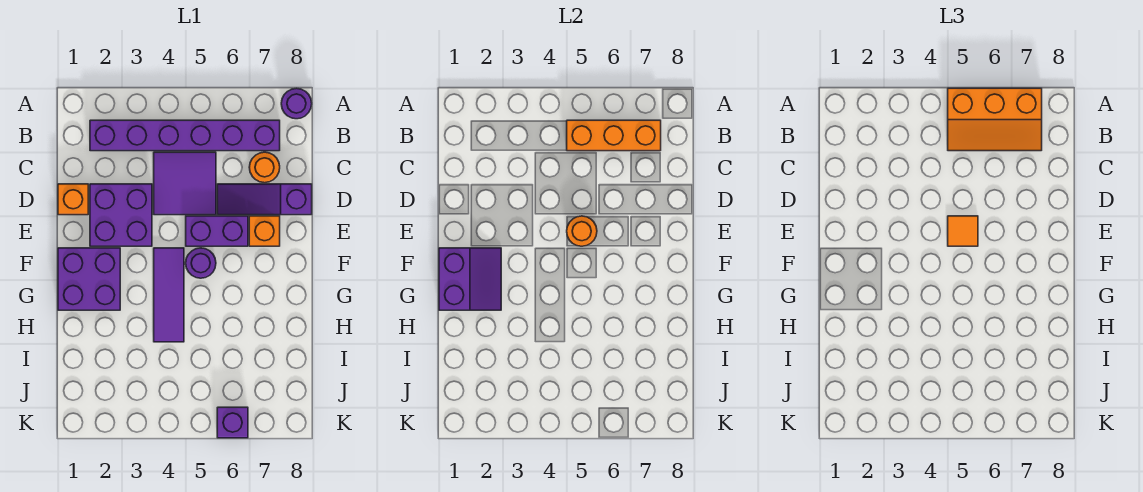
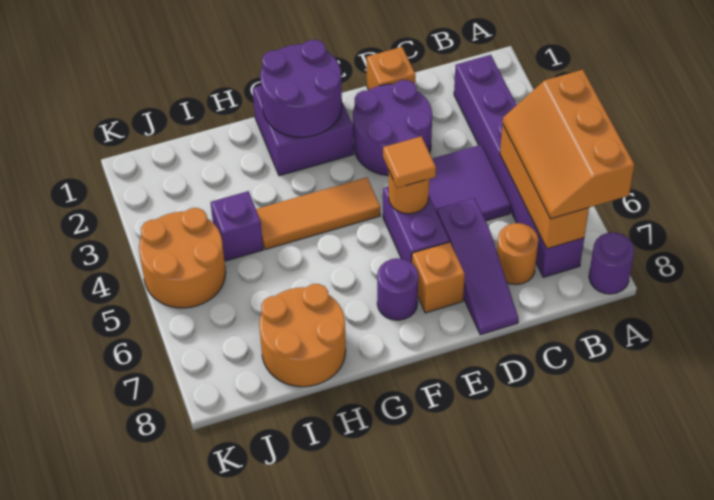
purple brick D2:E3 level 1 -> purple round brick D2:E3 level 1
purple slope D6:D8 level 1 top 8 -> purple slope D6:D8 level 1 top 6
purple slope F1:G2 level 2 top 1 -> purple round brick F1:G2 level 2
purple tile F4:H4 level 1 -> orange tile F4:H4 level 1
purple round brick F5 level 1 -> purple round brick F7 level 1
none -> orange round brick H7:I8 level 1
none -> orange round brick J4:K5 level 1
purple brick K6 level 1 -> purple brick I4 level 1

